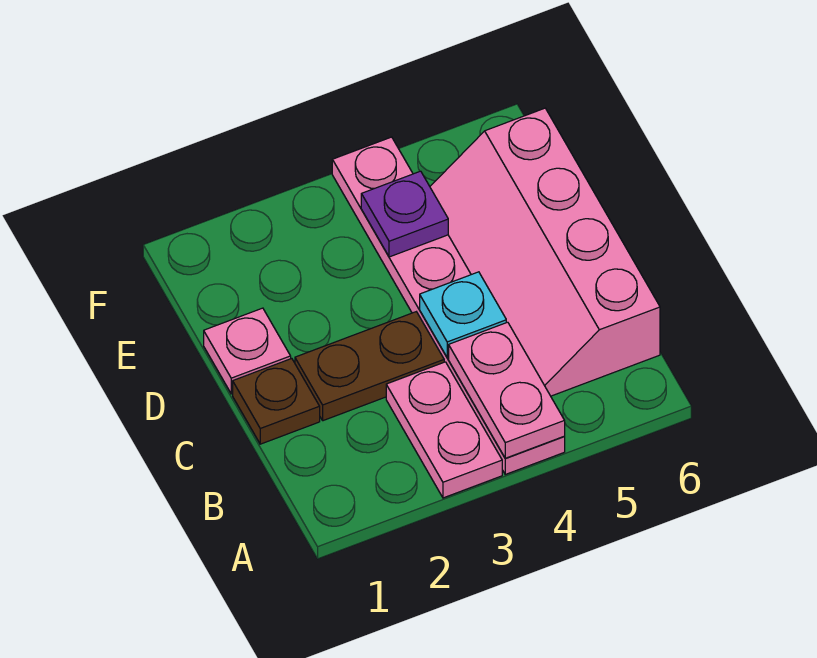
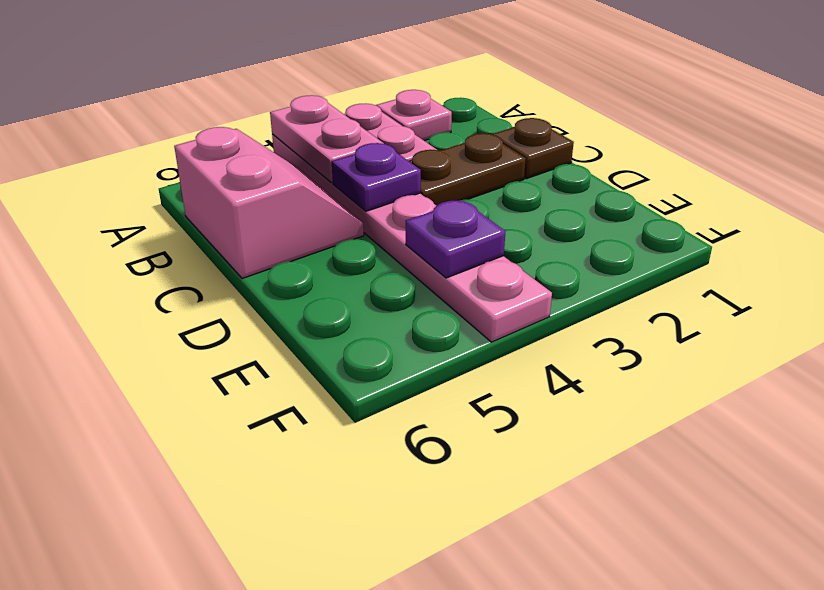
pink slope B5:E6 level 1 top 6 -> pink slope B5:C6 level 1 top 6
cyan plate C4 level 2 -> purple plate C4 level 2
pink plate D1 level 1 -> pink plate A2 level 1

